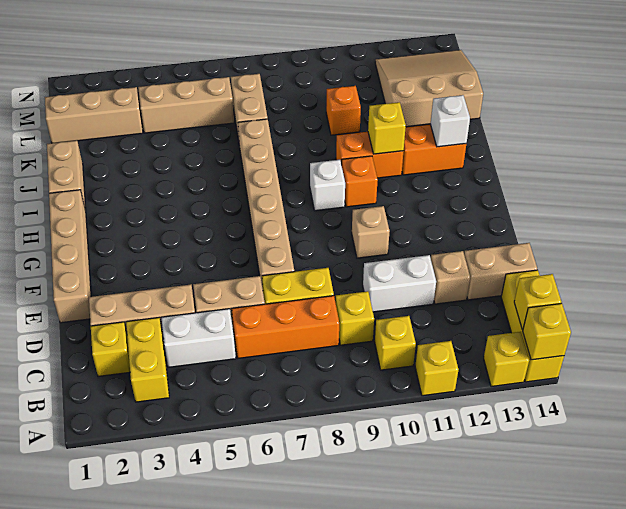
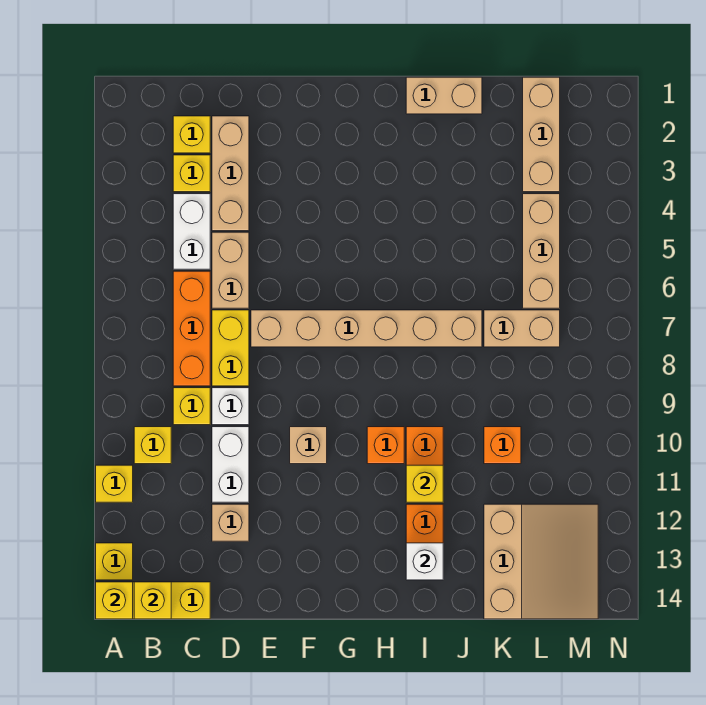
yellow brick B3:C3 level 1 -> yellow brick C3 level 1
tan brick D13:D14 level 1 -> none
tan brick E1:H1 level 1 -> none
white brick H9 level 1 -> white brick D9 level 1

